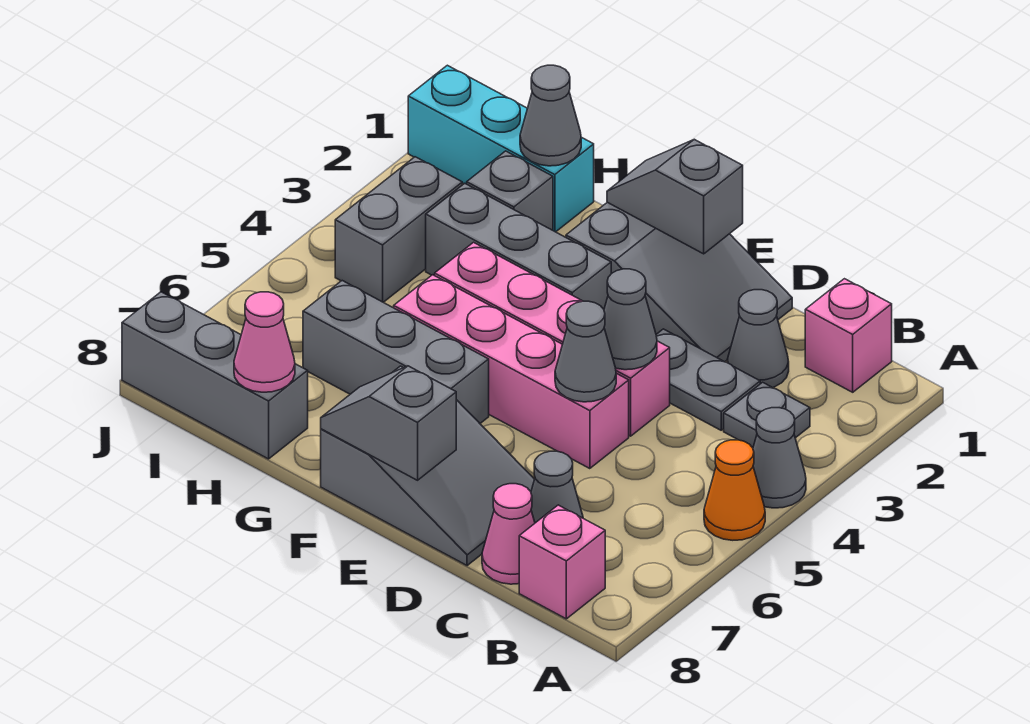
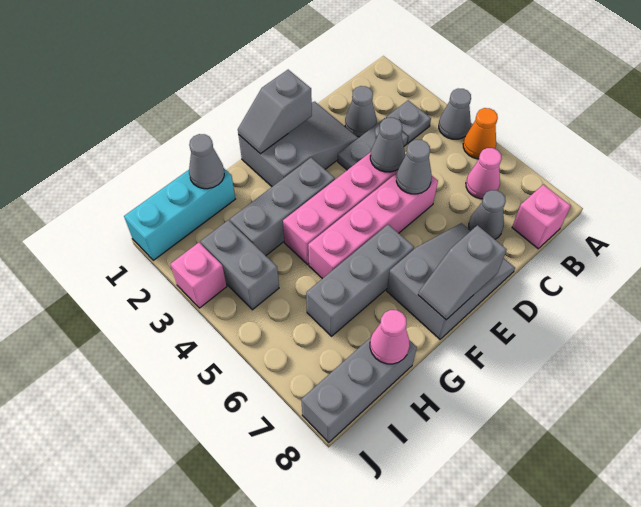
pink brick B1 level 1 -> pink brick J3 level 1
pink cone C8 level 1 -> pink cone B6 level 1
grey brick H2 level 1 -> none

